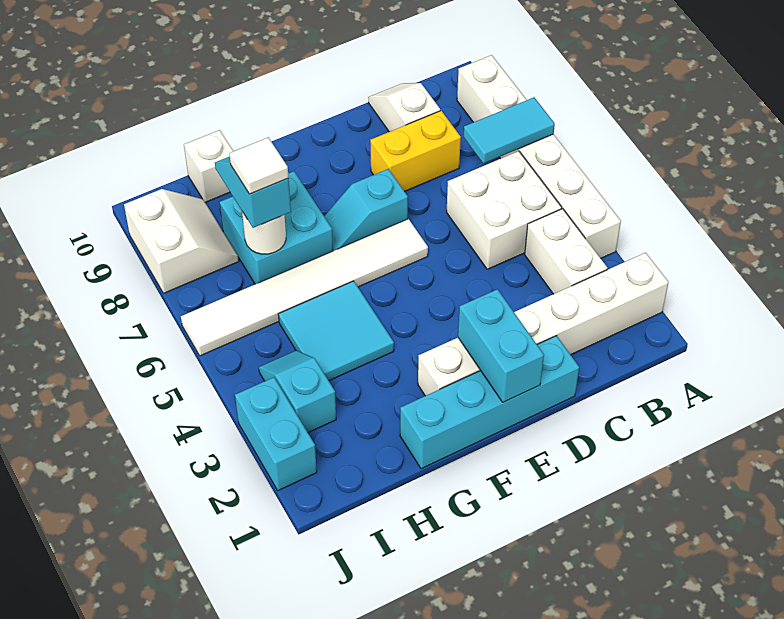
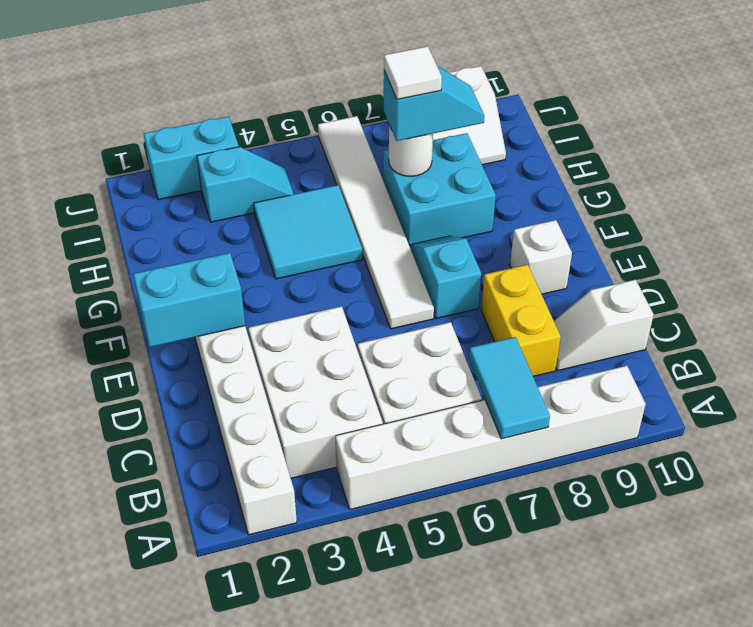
white brick B3:B4 level 1 -> white brick B3:D4 level 1
white slope C9:C10 level 1 top 9 -> white slope C9:C10 level 1 top 10
cyan brick D1:G1 level 1 -> none
white brick H10 level 1 -> white brick E9 level 1

